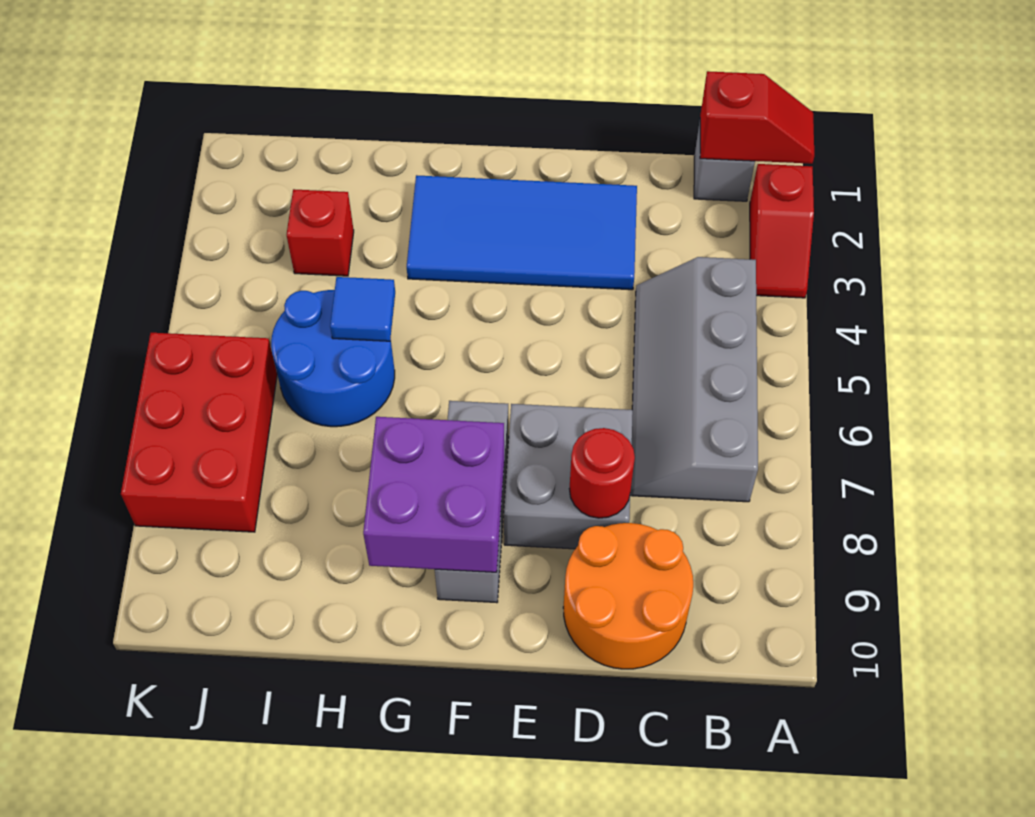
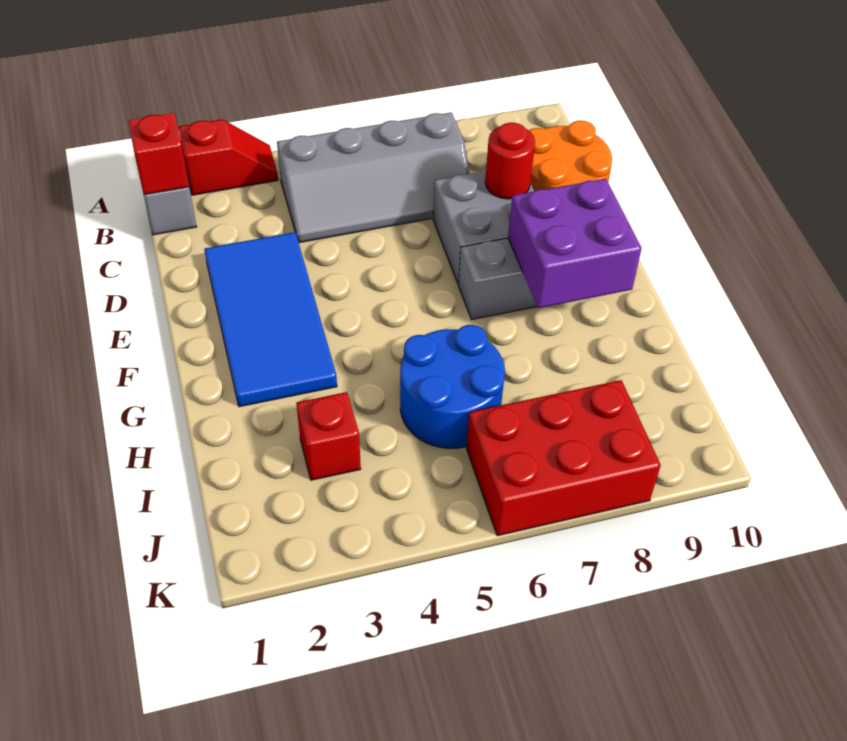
blue tile H5 level 2 -> none

